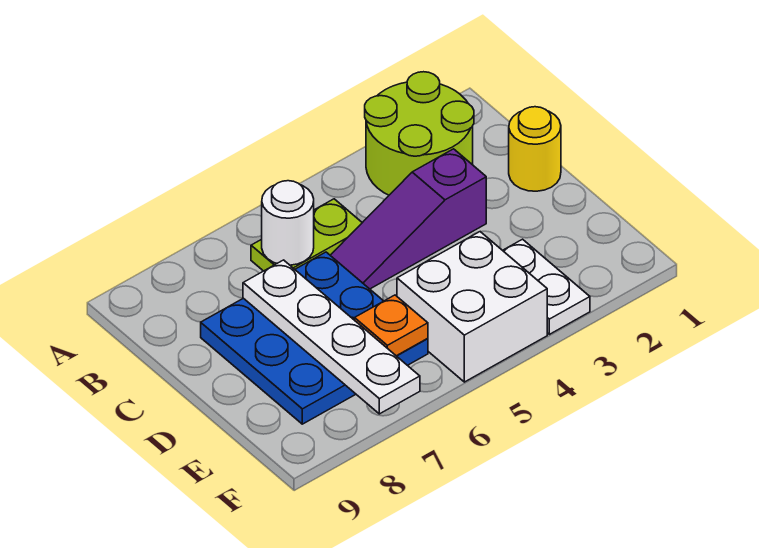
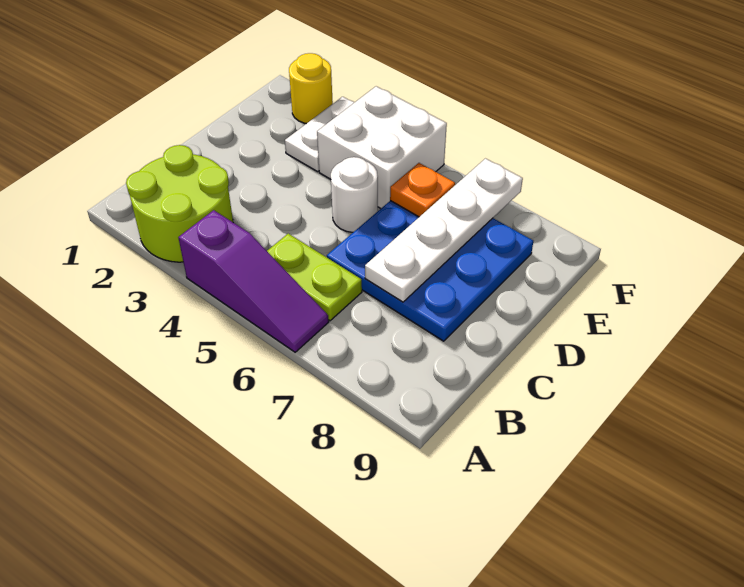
white round brick B6 level 2 -> white round brick D5 level 1
yellow round brick C1 level 1 -> yellow round brick F2 level 1
purple slope C3:C5 level 1 top 3 -> purple slope A4:A6 level 1 top 4

